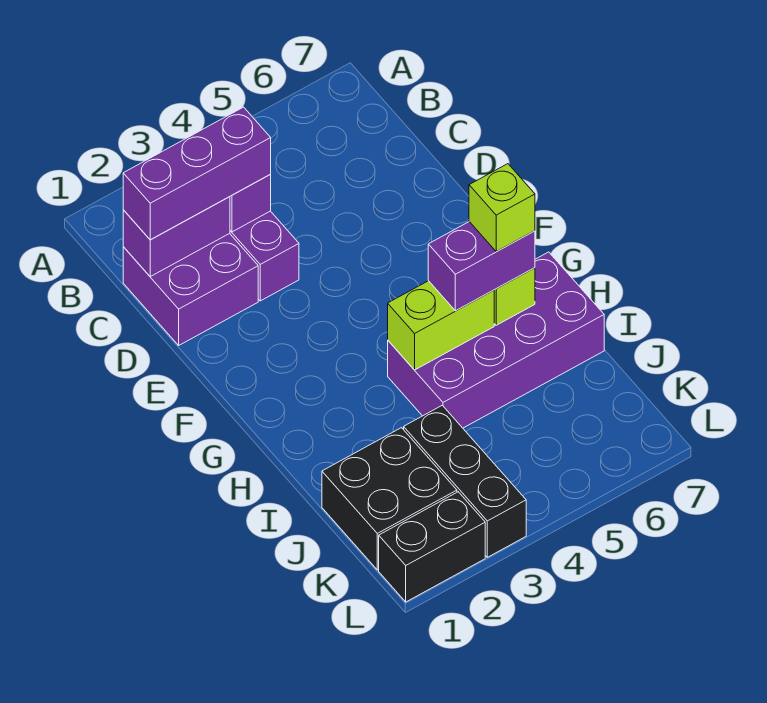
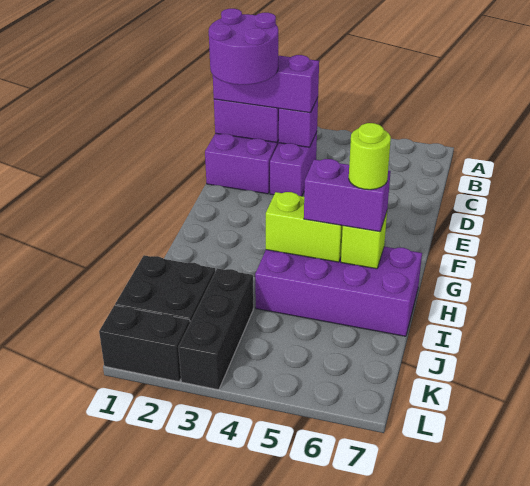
none -> purple round brick C1:D2 level 4
lime brick H6 level 4 -> lime round brick H6 level 4

